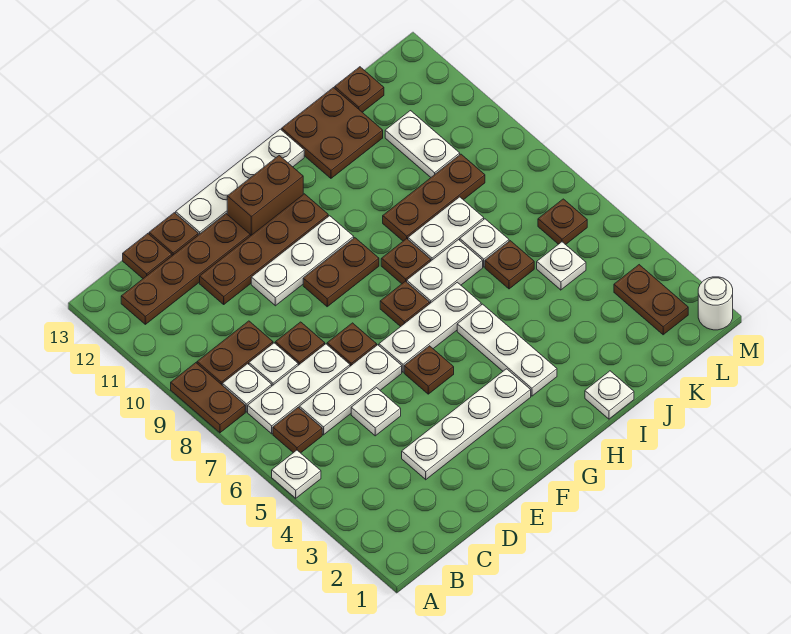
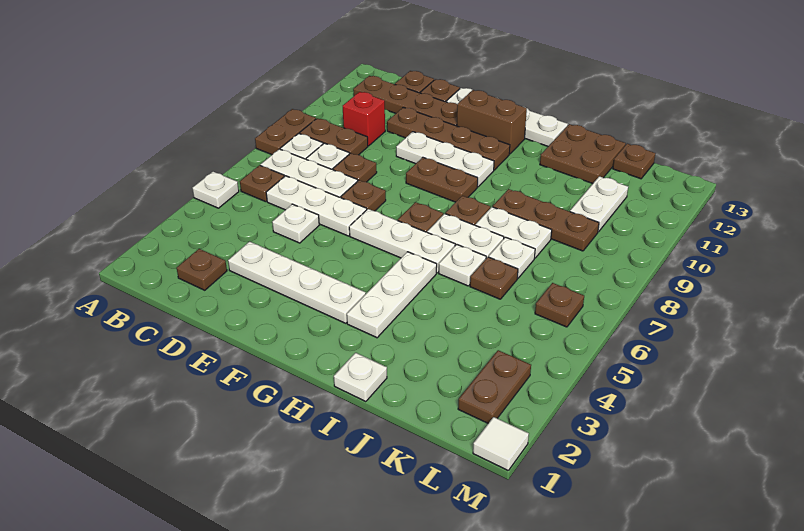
none -> red brick C10 level 1
brown plate F5 level 1 -> brown plate C2 level 1
white plate K5 level 1 -> white plate I6 level 1
white round brick M1 level 1 -> white tile M1 level 1

